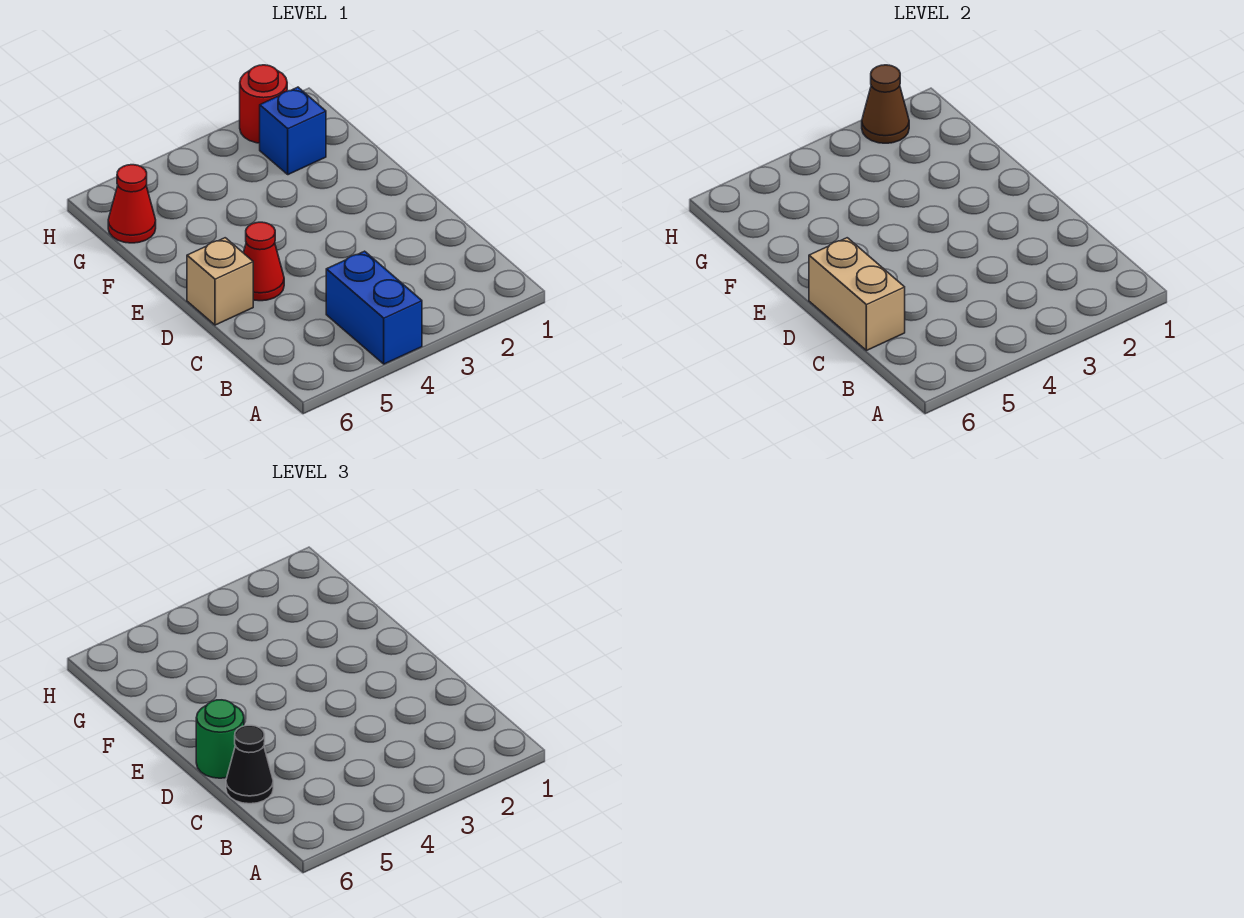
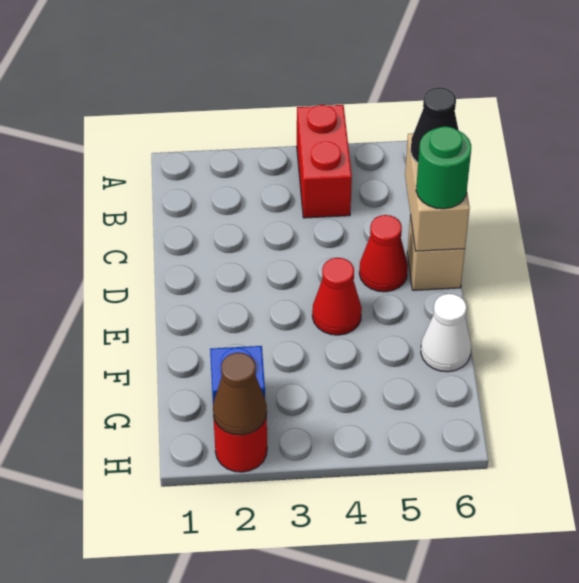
blue brick A4:B4 level 1 -> red brick A4:B4 level 1
none -> white cone F6 level 1
red cone G6 level 1 -> red cone E4 level 1

